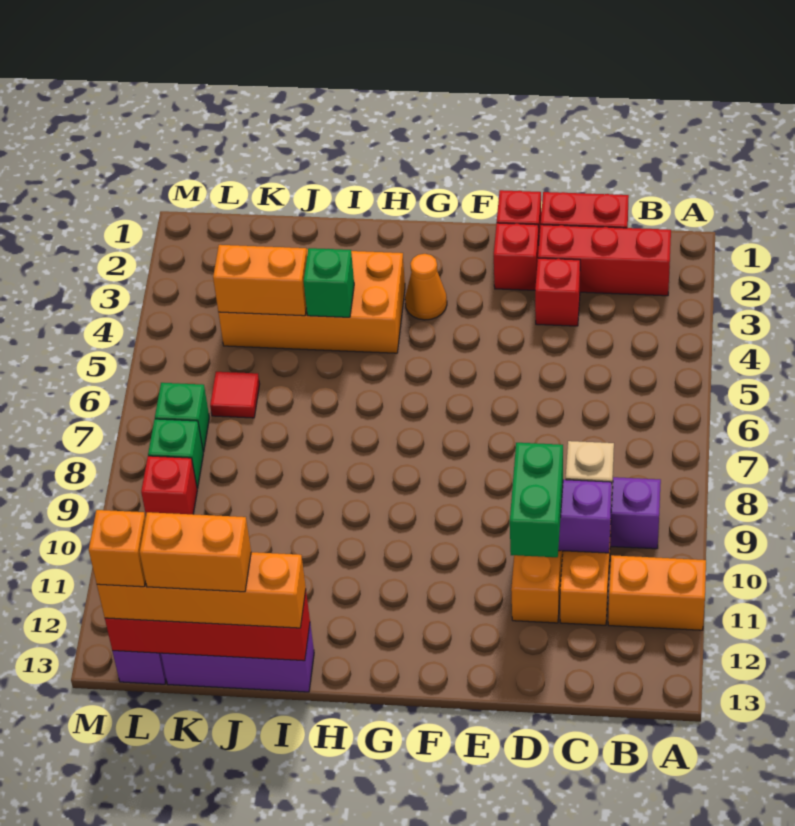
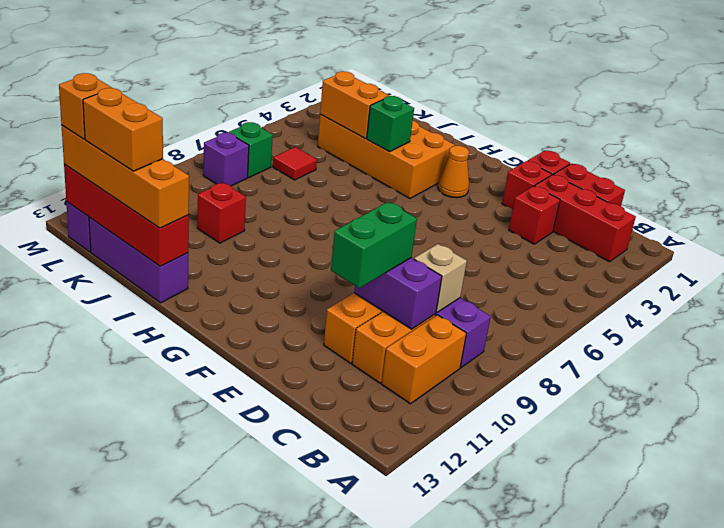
orange brick A11:B11 level 1 -> orange brick B10:B11 level 1
green brick L8 level 1 -> purple brick L8 level 1
red brick L9 level 1 -> red brick J10 level 1

